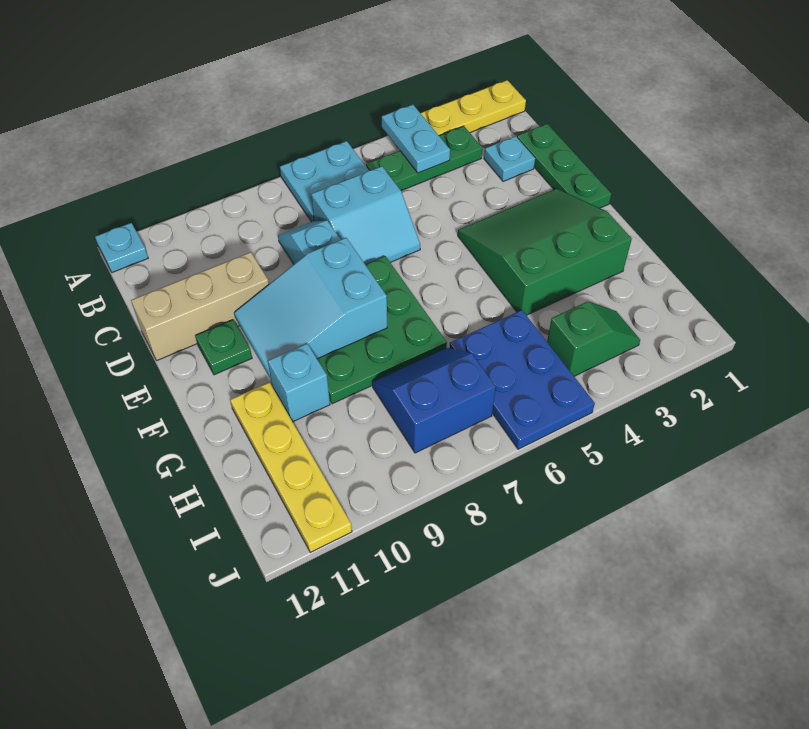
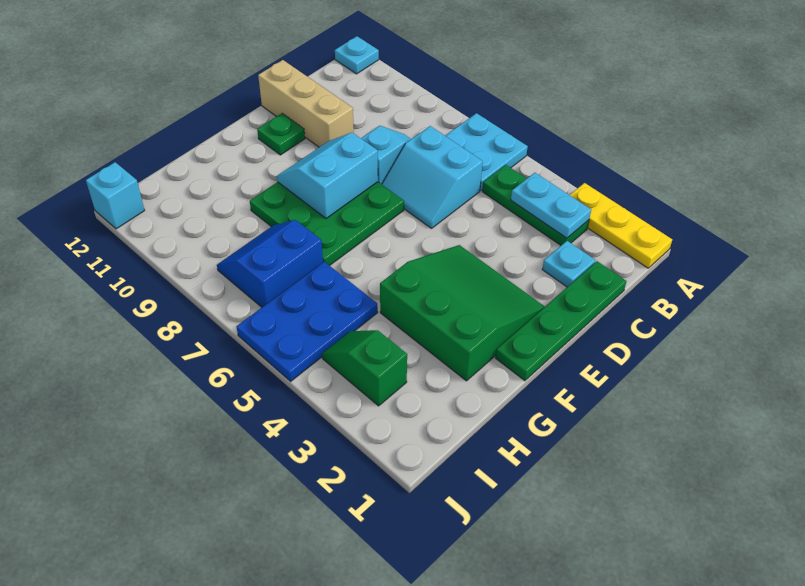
cyan plate A4:B4 level 2 -> cyan plate B3:B4 level 2
green plate C1:E1 level 1 -> green plate C1:F1 level 1
cyan slope E8:F10 level 2 top 8 -> cyan slope E8:F9 level 2 top 8
cyan brick G10 level 1 -> cyan brick J12 level 1
yellow plate G11:J11 level 1 -> none
blue slope H7:I8 level 1 top I -> blue slope H7:I8 level 1 top 7
green slope I3:I4 level 1 top 4 -> green slope I3:I4 level 1 top 3

